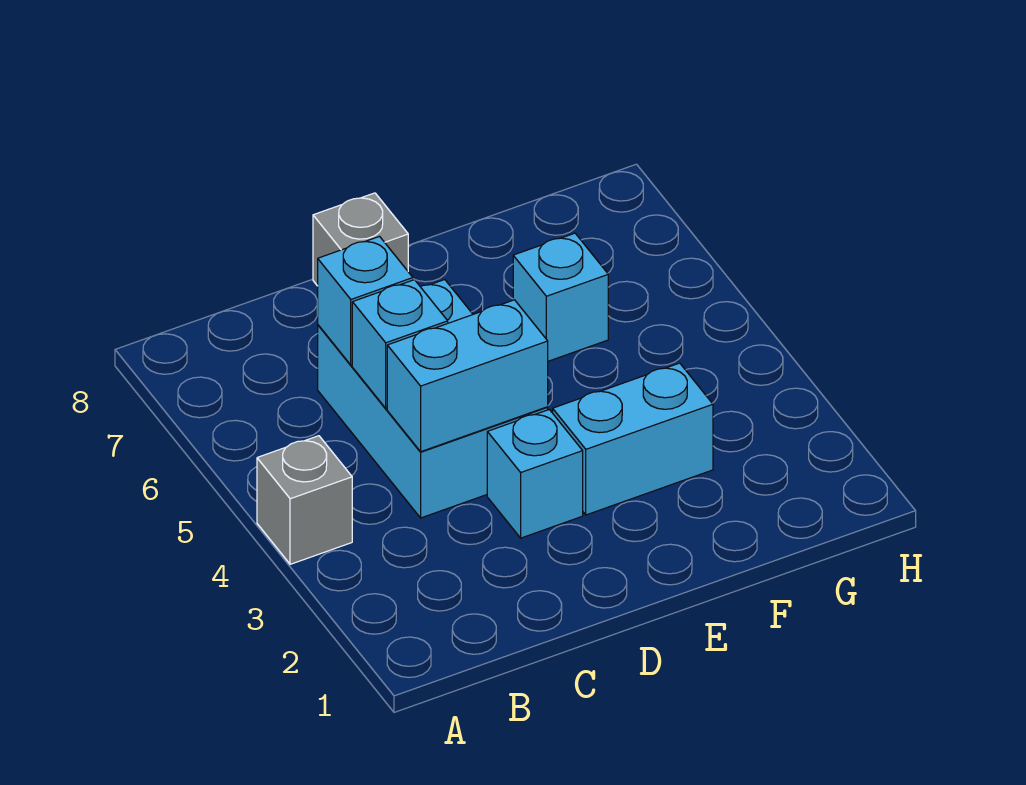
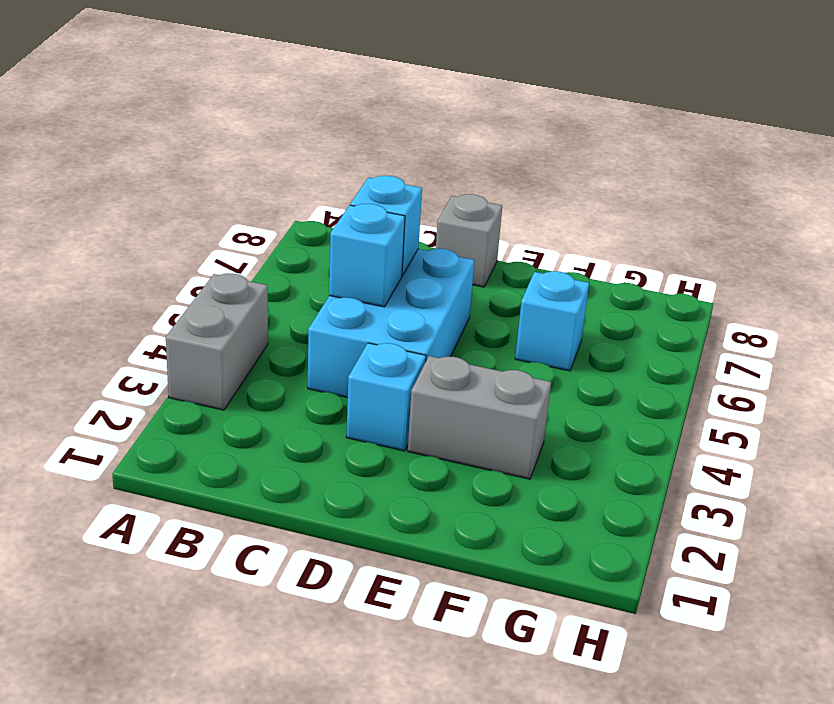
grey brick A4 level 1 -> grey brick A3:A4 level 1
cyan brick C4:D4 level 2 -> none
cyan brick E3:F3 level 1 -> grey brick E3:F3 level 1

